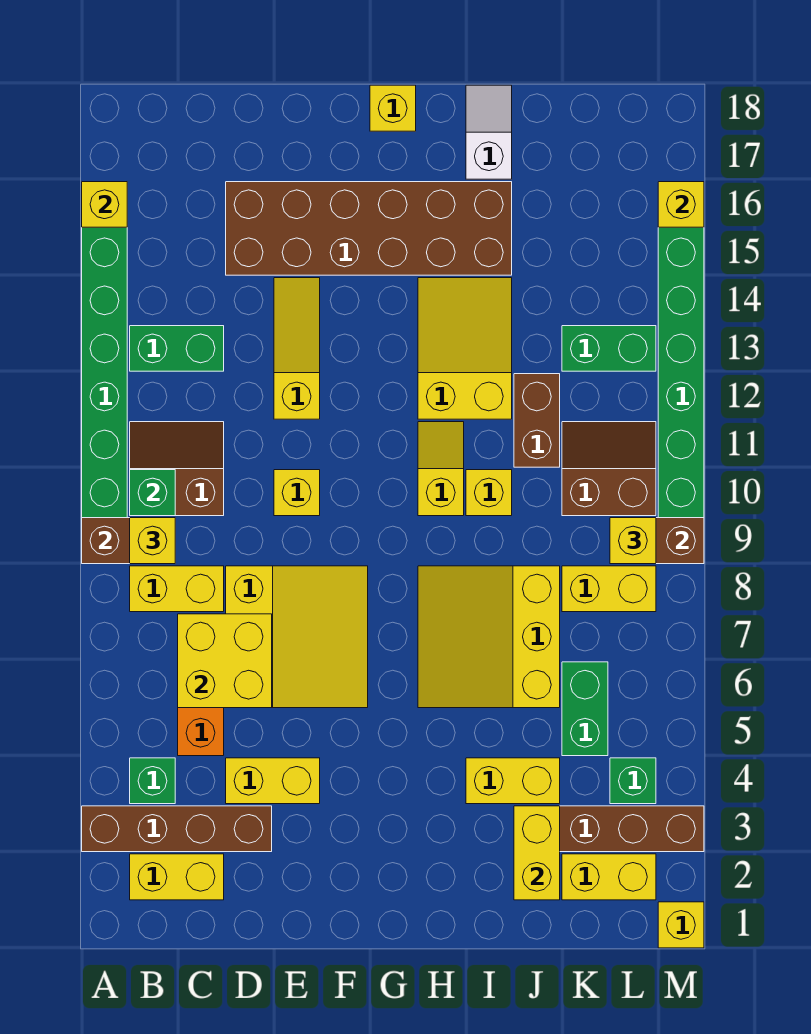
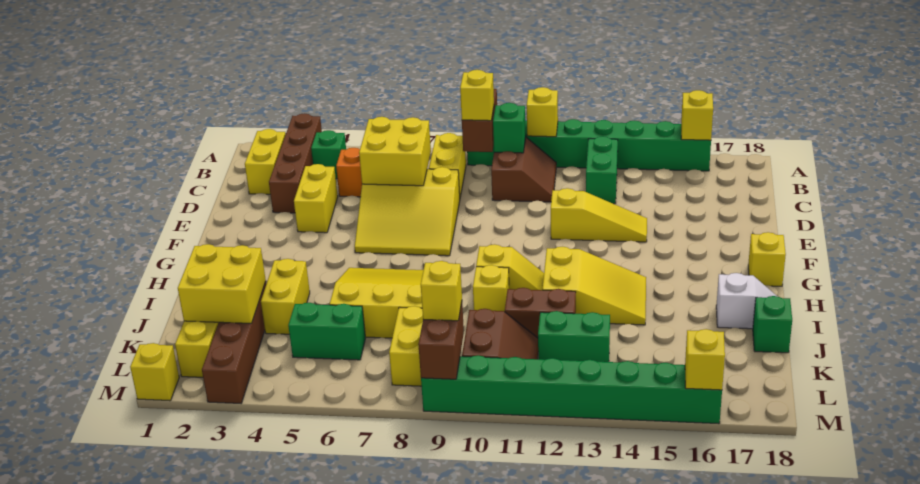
brown brick D15:I16 level 1 -> none
yellow brick E10 level 1 -> yellow brick A11 level 2
yellow brick J2:J3 level 2 -> yellow brick J2:K3 level 2
green brick K13:L13 level 1 -> green brick K12:K13 level 1
green brick L4 level 1 -> green brick J18 level 1

